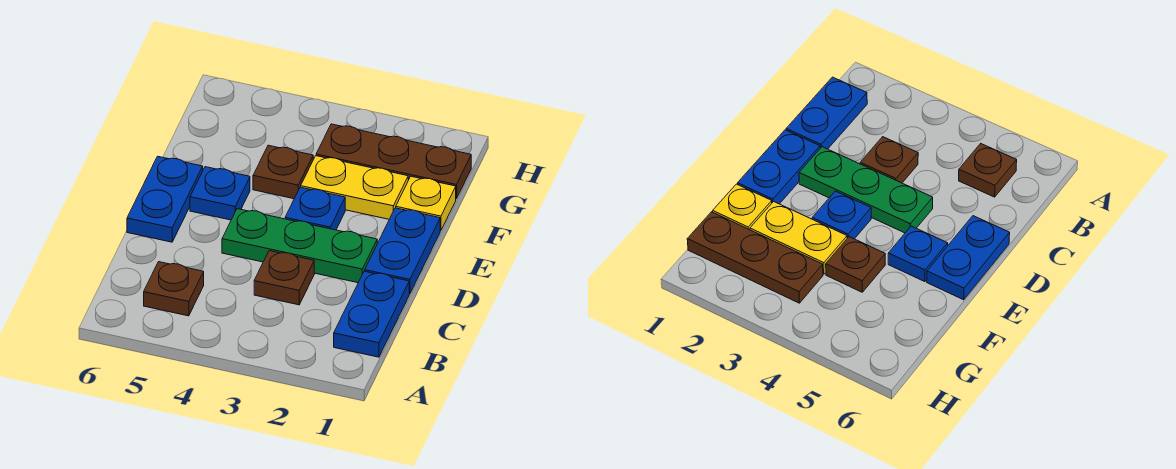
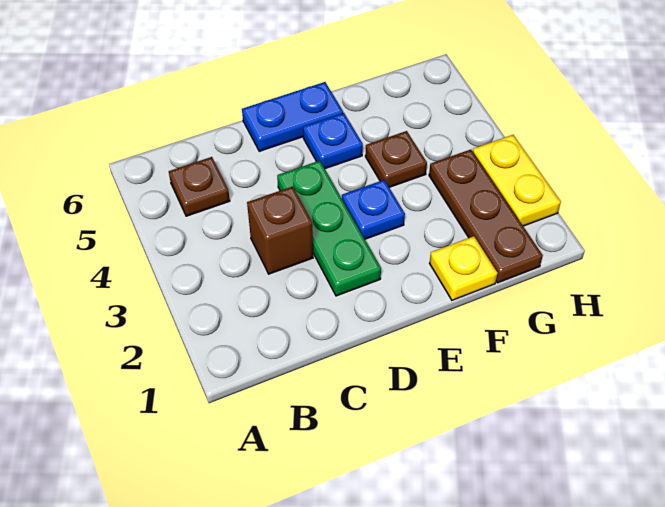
blue plate B1:C1 level 1 -> none
brown plate C3 level 1 -> brown brick C3 level 1
blue plate D1:E1 level 1 -> none
yellow plate F2:F3 level 1 -> yellow plate H2:H3 level 1

